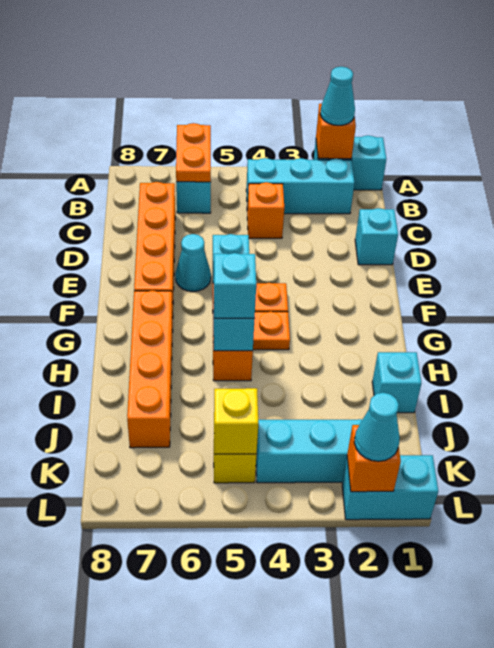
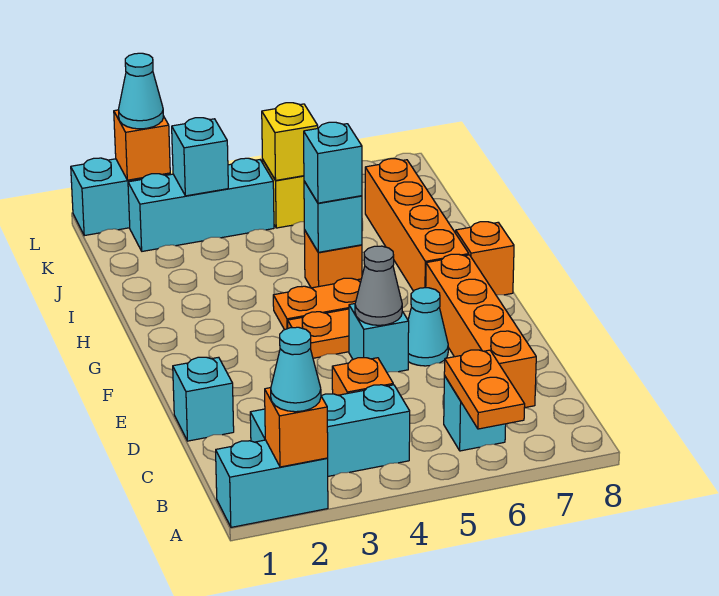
none -> grey cone E5 level 2
none -> orange brick G8 level 1
cyan brick I1 level 1 -> cyan brick K3 level 2

